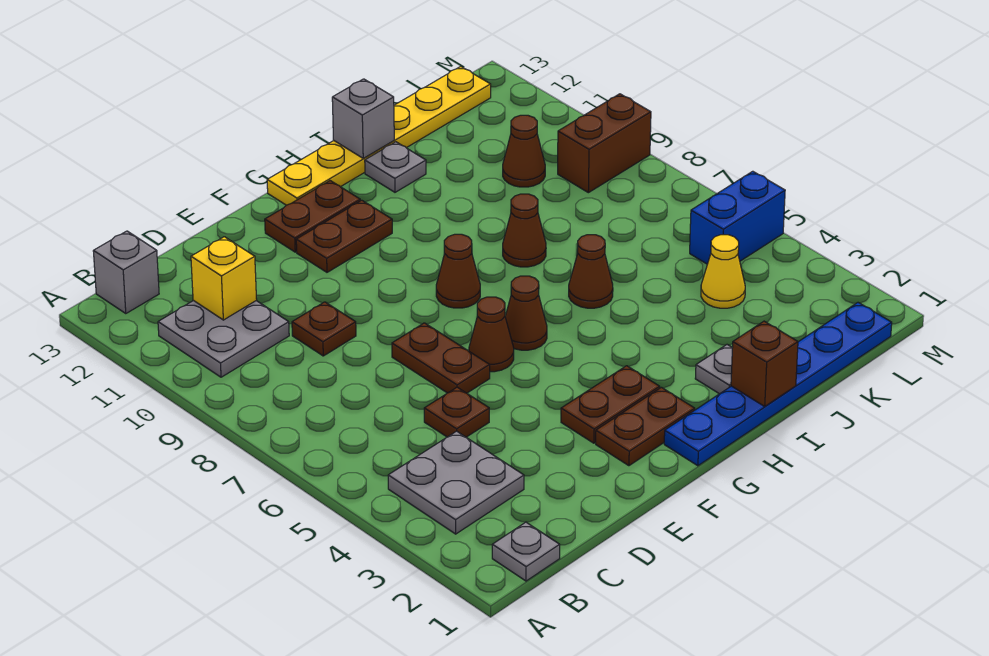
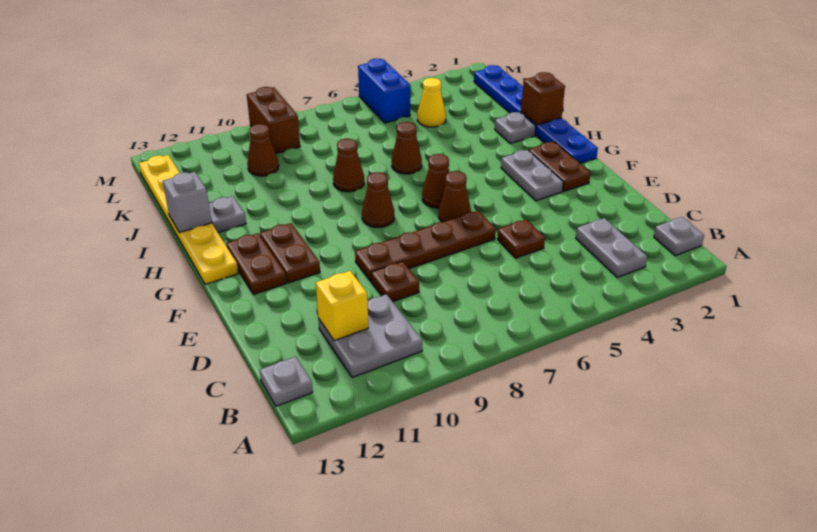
grey plate B3:C4 level 1 -> grey plate B3:C3 level 1
grey brick B13 level 1 -> grey plate B13 level 1
brown plate E6:E7 level 1 -> brown plate E6:E9 level 1
brown plate F3:G3 level 1 -> grey plate F3:G3 level 1

